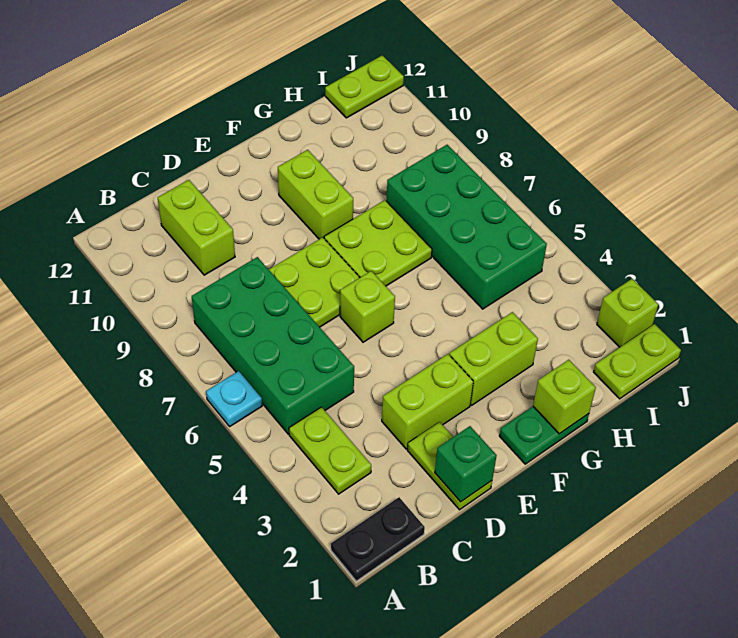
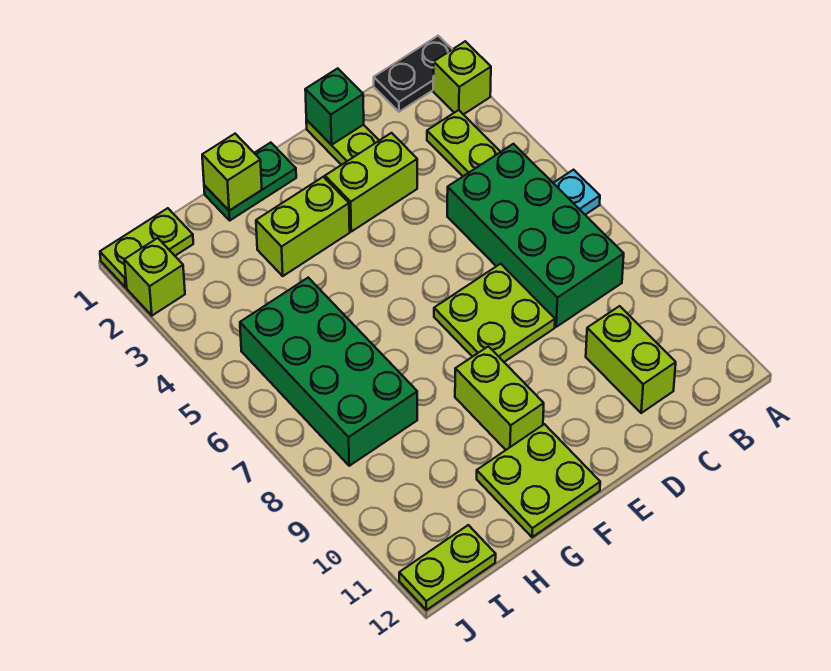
lime brick E6 level 1 -> lime brick A2 level 1
lime plate F7:G8 level 1 -> lime plate F11:G12 level 1

